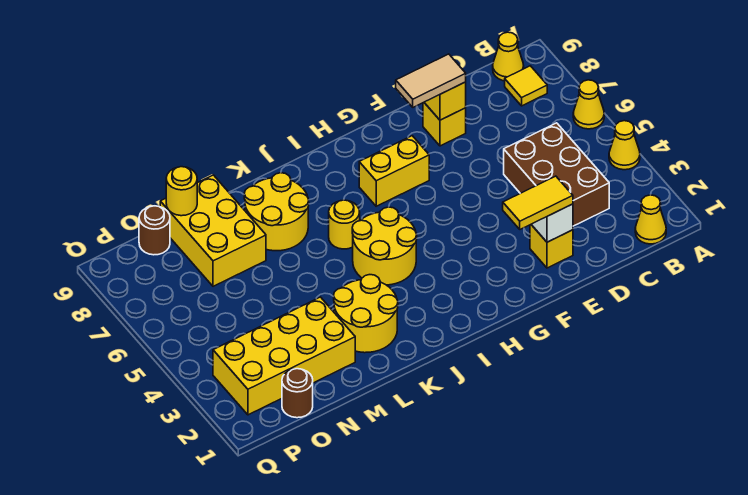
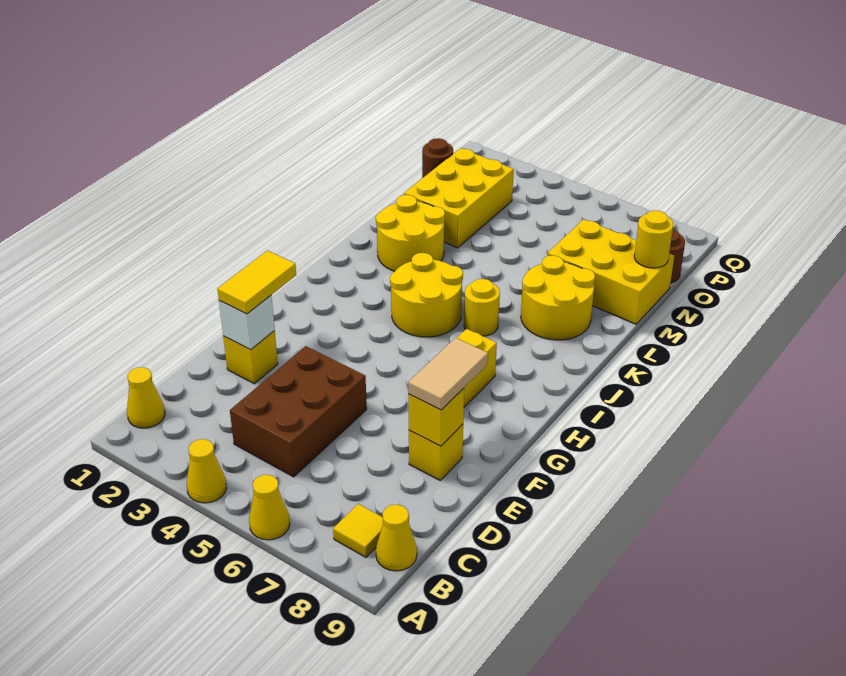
brown brick C3:D5 level 1 -> brown brick C4:E5 level 1
yellow brick M2:P3 level 1 -> yellow brick M2:O3 level 1

